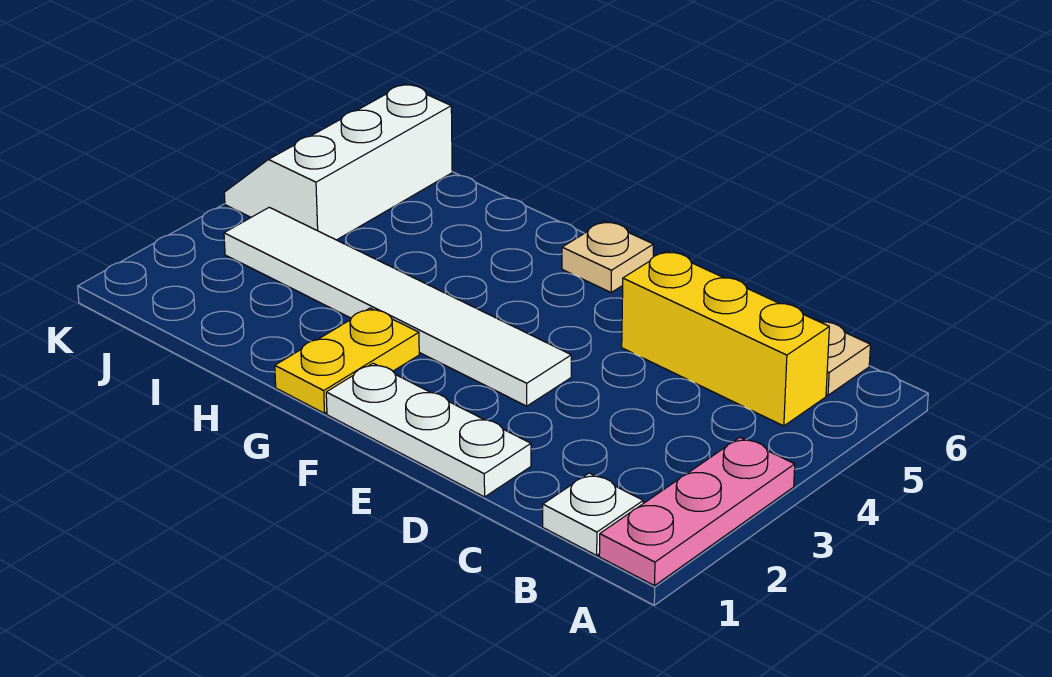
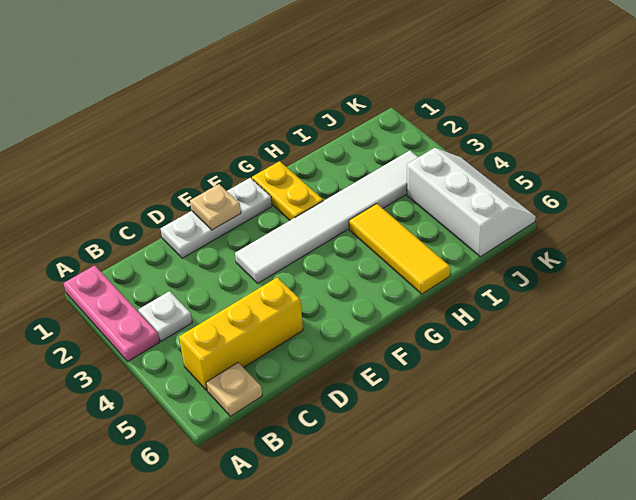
white plate B1 level 1 -> white plate B3 level 1
tan plate F6 level 1 -> tan plate E1 level 2
none -> yellow tile H4:H6 level 1

